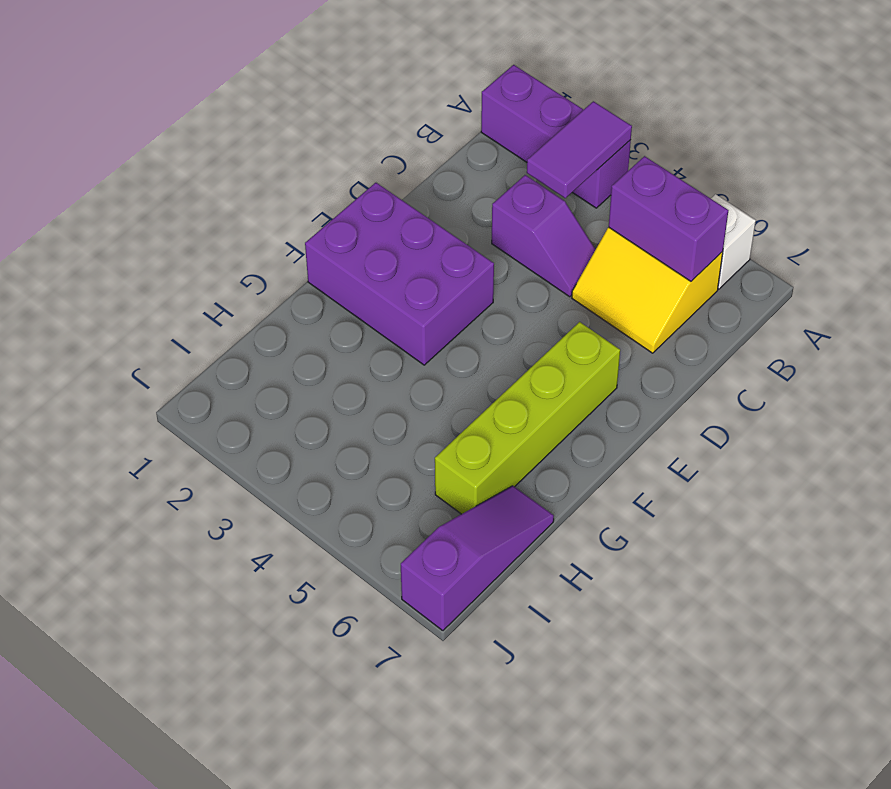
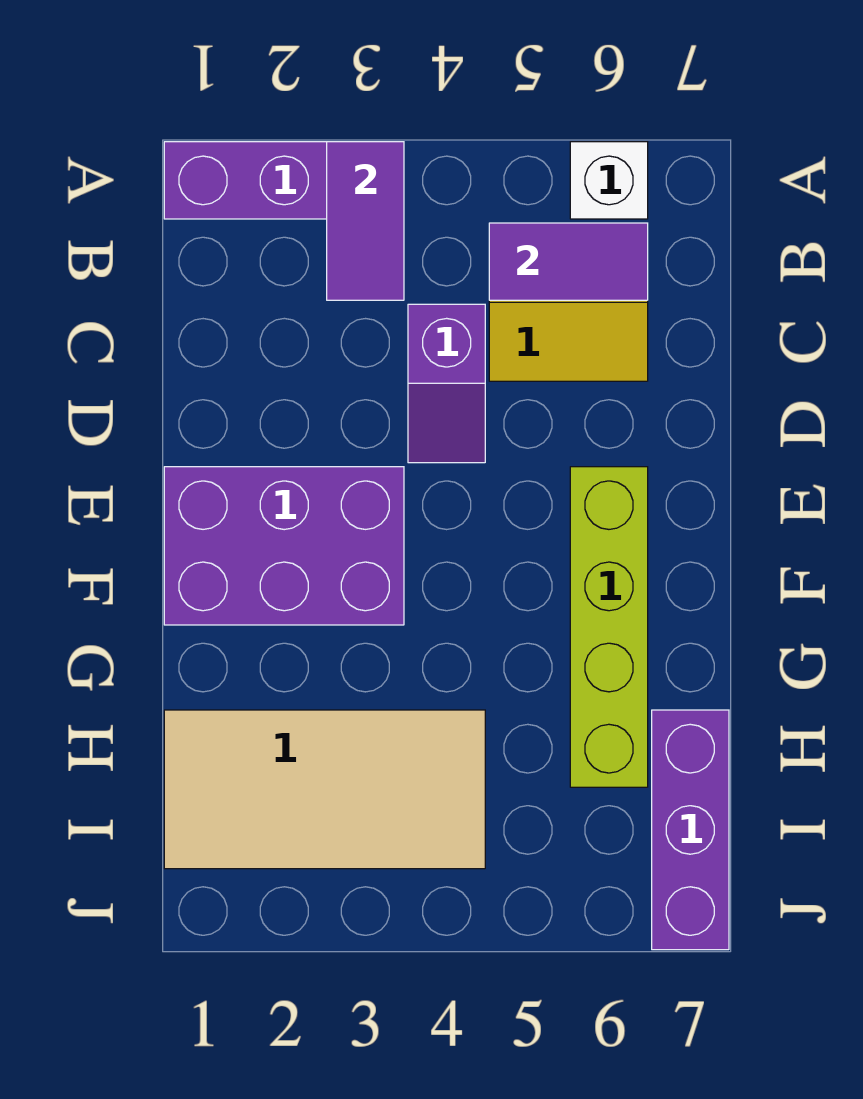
purple brick B5:B6 level 2 -> purple tile B5:B6 level 2
purple slope C3:C4 level 1 top 3 -> purple slope C4:D4 level 1 top C
none -> tan tile H1:I4 level 1
purple slope H7:J7 level 1 top J -> purple brick H7:J7 level 1

